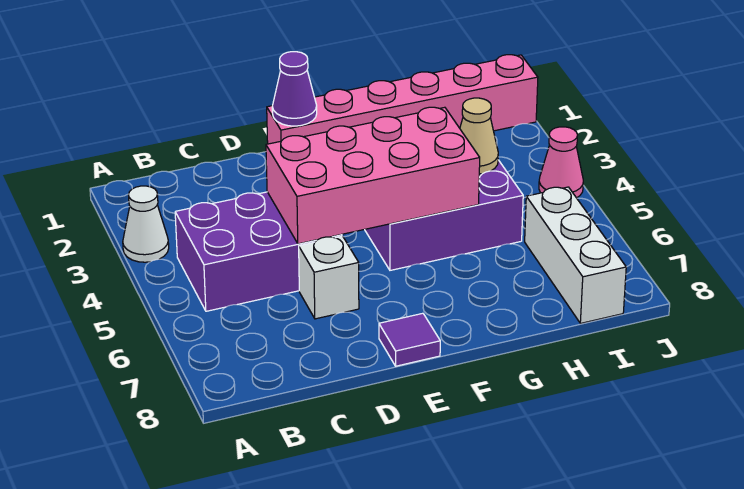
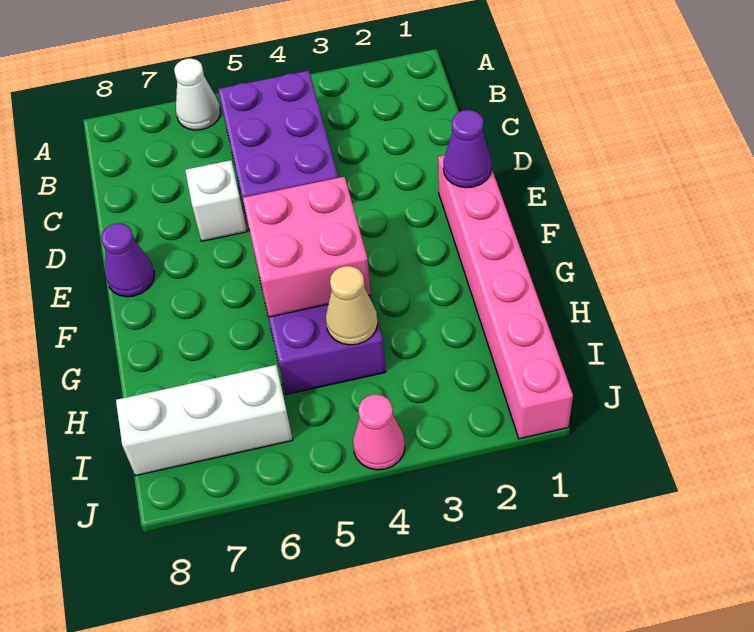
white cone A3 level 1 -> white cone A6 level 1
pink brick D4:G5 level 2 -> pink brick F4:G5 level 2
purple tile E8 level 1 -> purple cone E8 level 1

